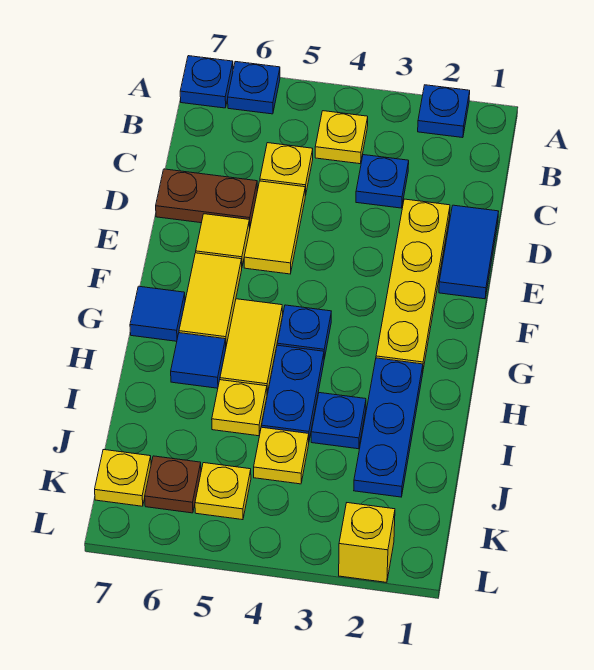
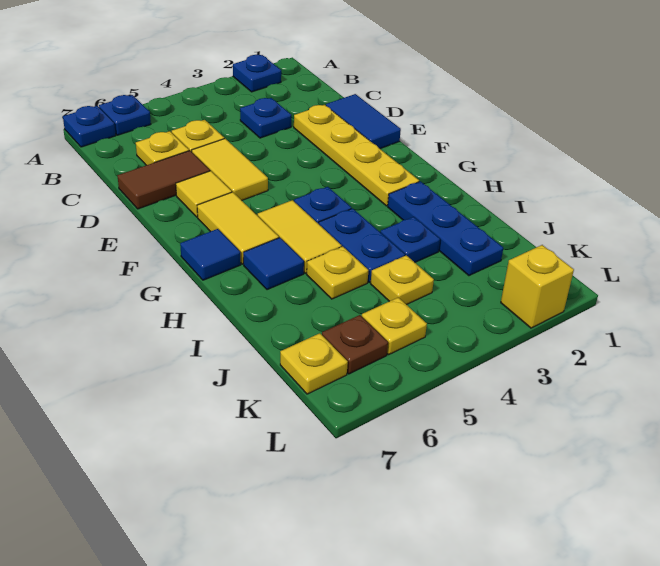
yellow plate B4 level 1 -> yellow plate C6 level 1
brown plate D6:D7 level 1 -> brown tile D6:D7 level 1

